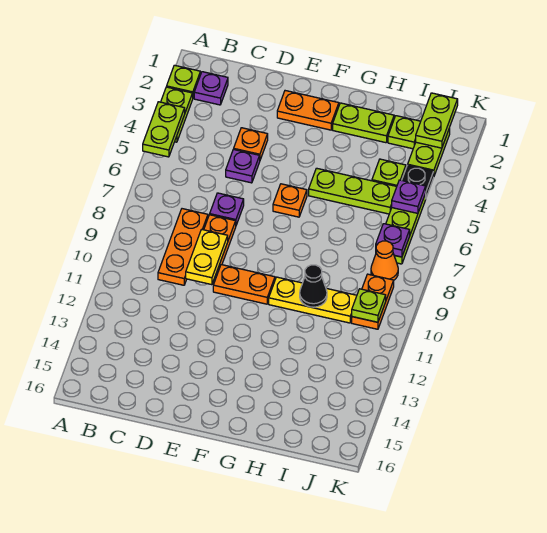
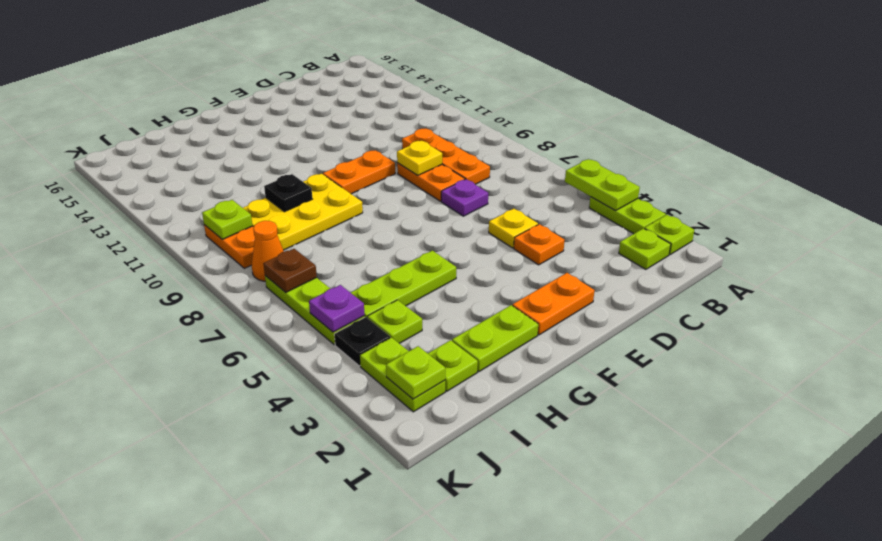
purple plate B2 level 1 -> lime plate B2 level 1
purple plate D5 level 1 -> yellow plate D5 level 1
yellow plate D9:D10 level 2 -> yellow plate D9 level 2
orange plate F6 level 1 -> none
yellow plate G10:I10 level 1 -> yellow plate G9:I10 level 1
black cone H10 level 2 -> black plate H10 level 2
lime plate J1:J2 level 2 -> lime plate J2 level 2
purple plate J7 level 2 -> brown plate J7 level 2

